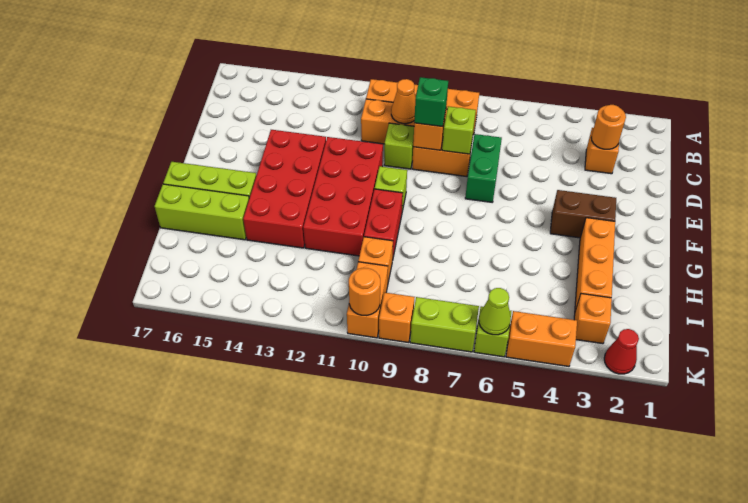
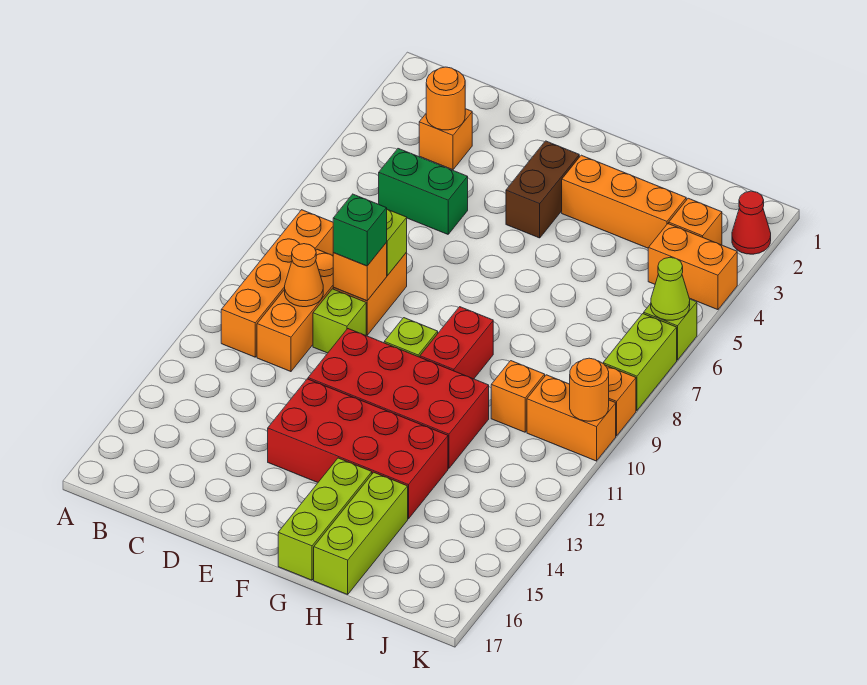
green brick D7:E7 level 1 -> green brick C5:D5 level 1
red brick G10:H10 level 1 -> red brick G9:G10 level 1
orange brick K4:K5 level 1 -> orange brick J4:K4 level 1

